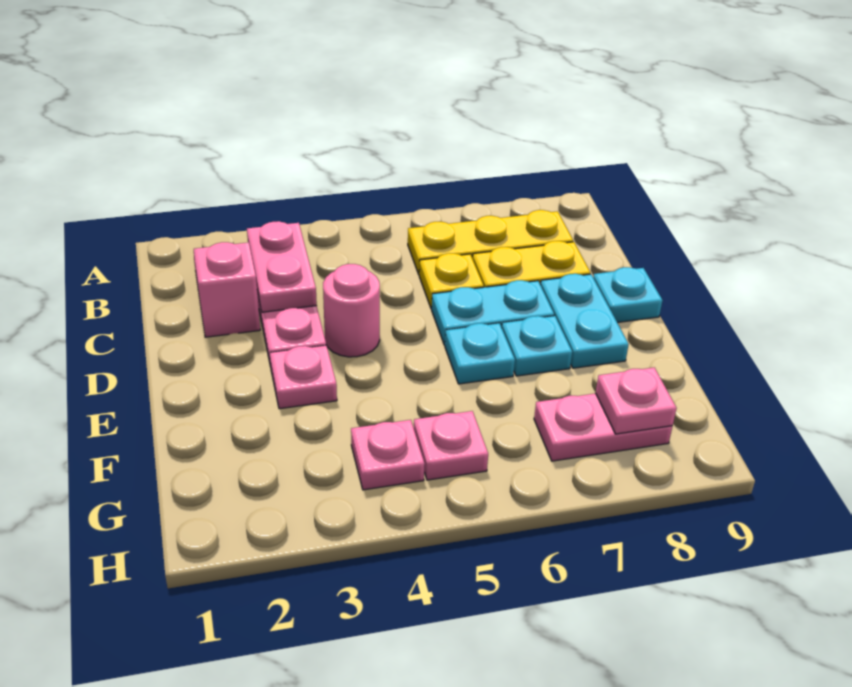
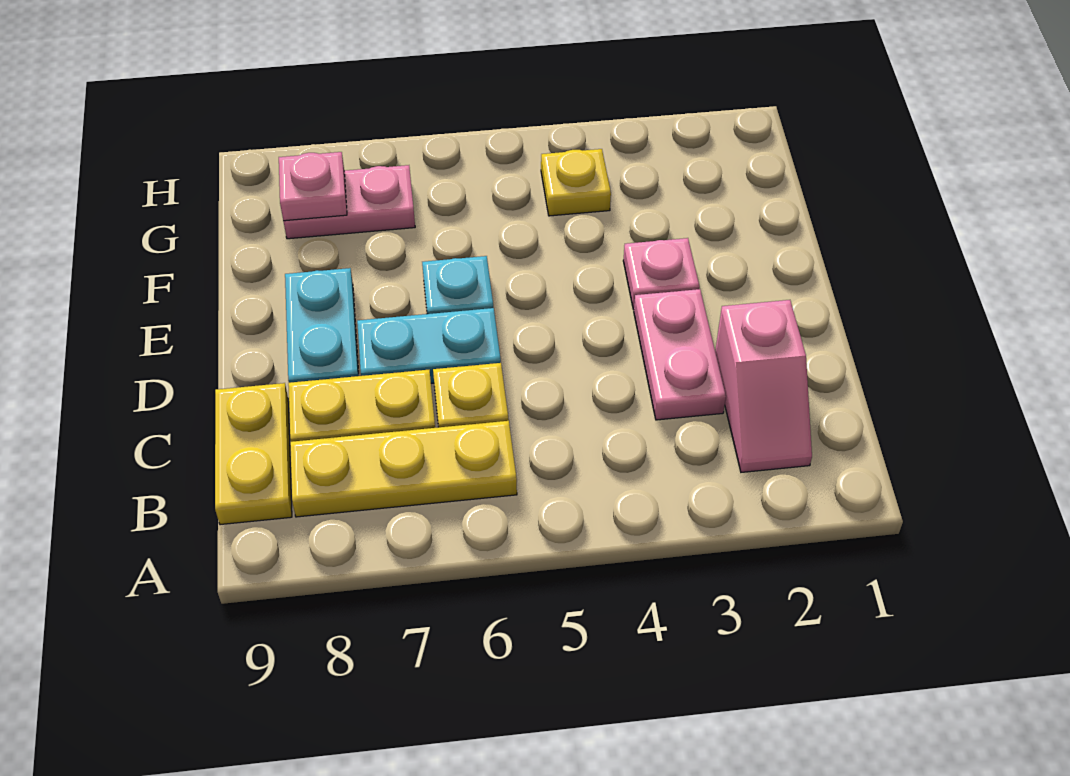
pink plate B3:C3 level 2 -> none
none -> yellow plate B9:C9 level 1
pink round brick D4 level 1 -> none
cyan plate D9 level 1 -> none
cyan plate E7 level 1 -> none
pink plate G4 level 1 -> yellow plate G4 level 1
pink plate G5 level 1 -> none

